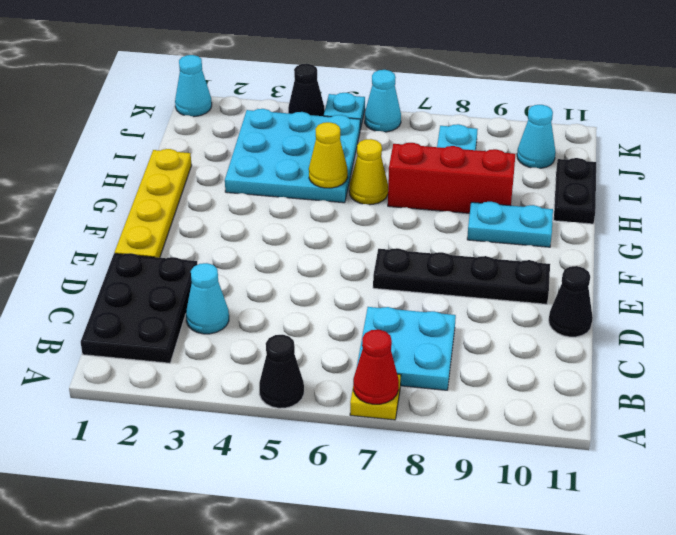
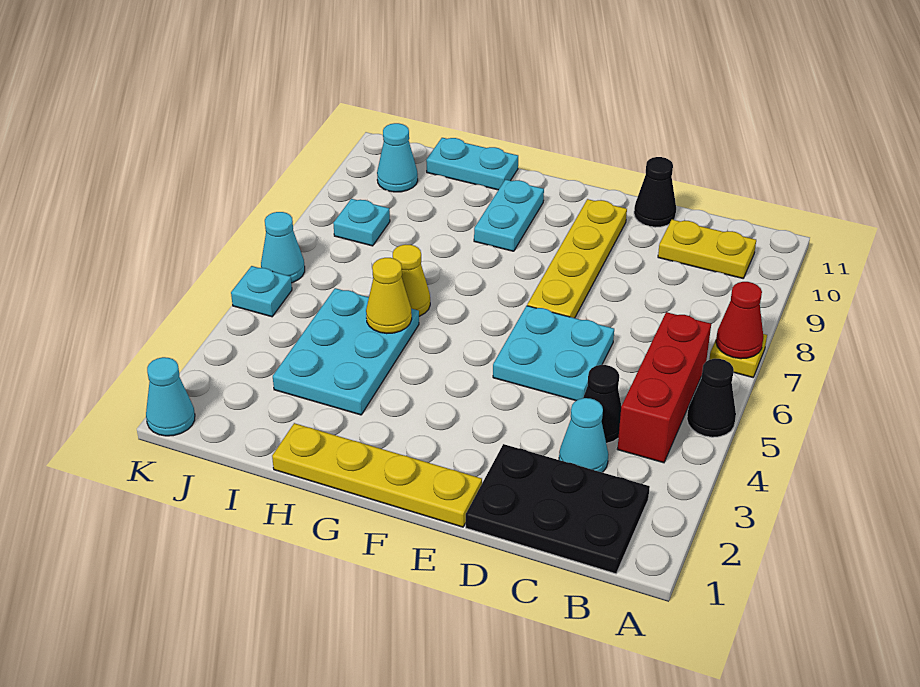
cyan plate B7:C8 level 1 -> cyan plate D5:E6 level 1
none -> yellow plate B10:C10 level 1
black plate E7:E10 level 1 -> yellow plate E7:E10 level 1
cyan plate H3:J5 level 1 -> cyan plate H3:I5 level 1
red brick H7:H9 level 1 -> red brick B4:B6 level 1
black plate H11:I11 level 1 -> cyan plate H11:I11 level 1
black cone K4 level 1 -> black cone C4 level 1

